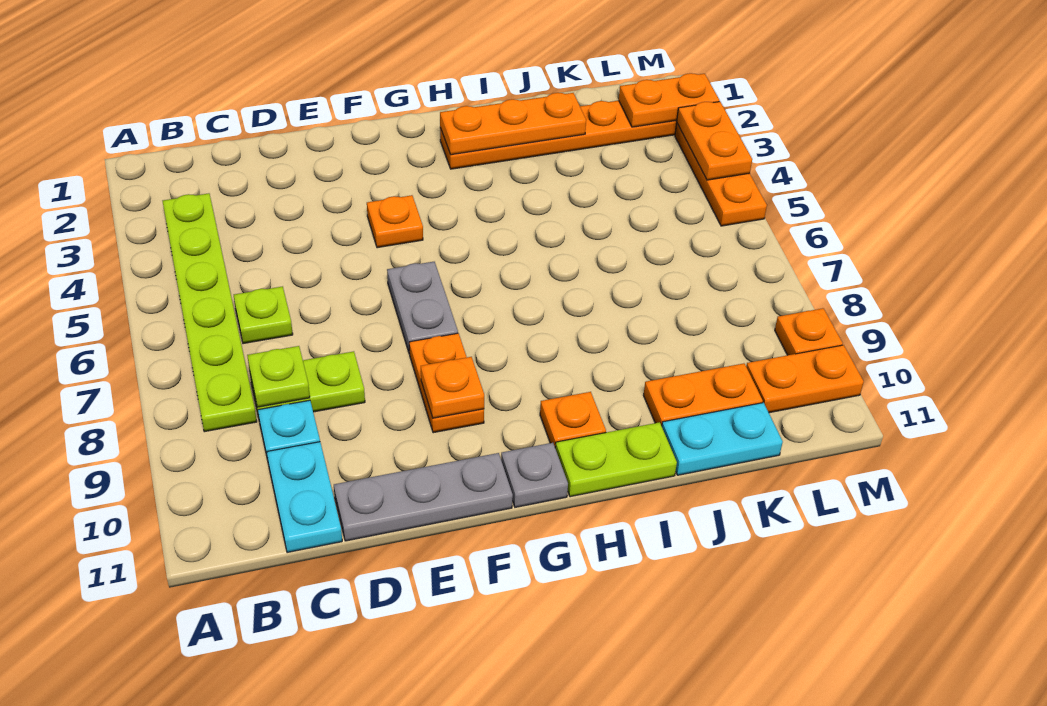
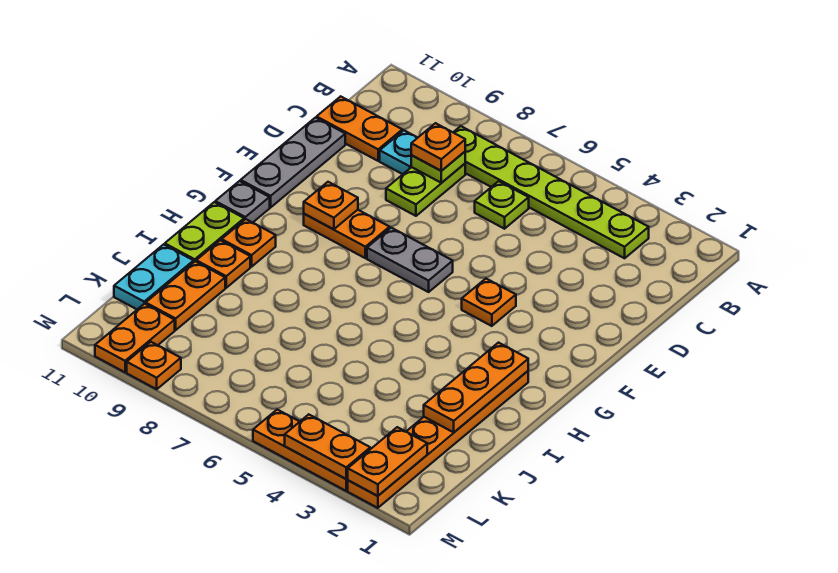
none -> orange plate C8 level 3
cyan plate C10:C11 level 1 -> orange plate C10:C11 level 1
none -> orange plate I10 level 1

